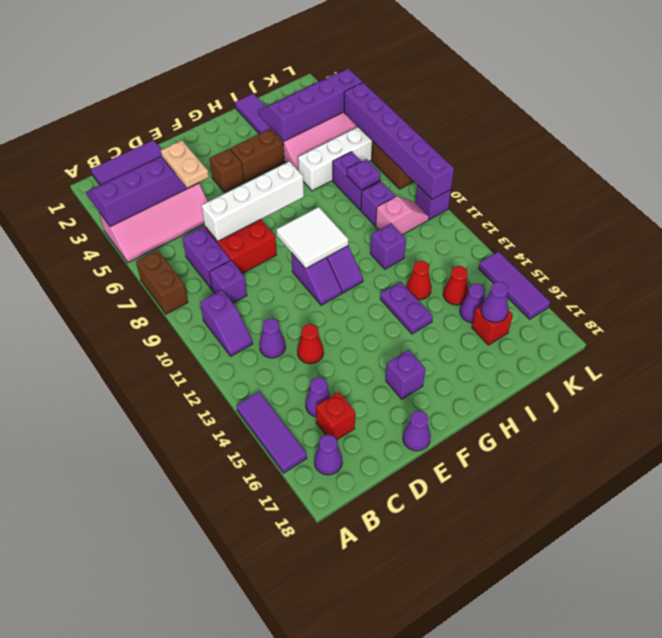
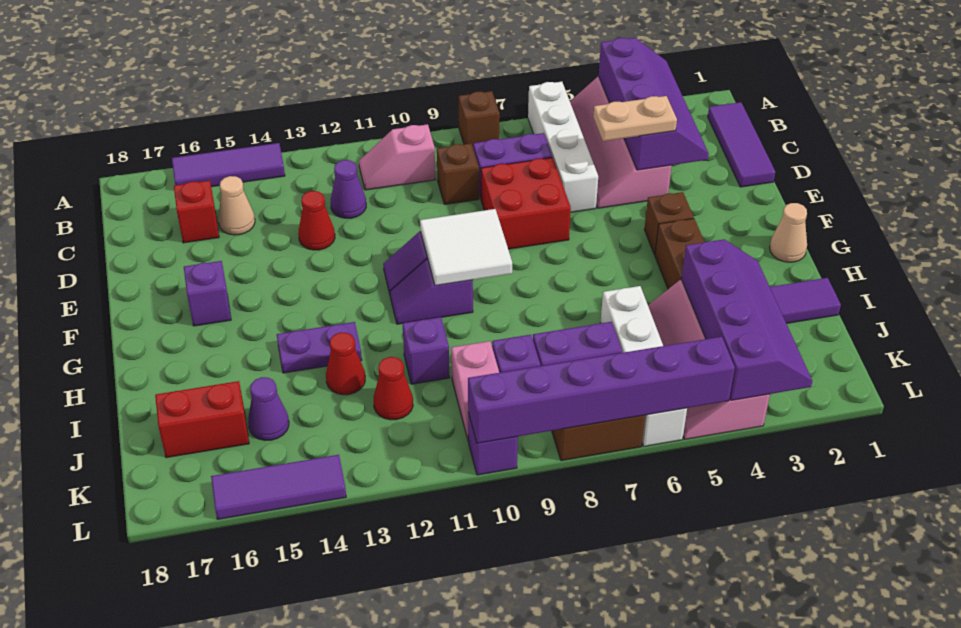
brown brick A7:A8 level 1 -> brown brick A8 level 1
purple slope B10:B11 level 1 top 10 -> pink slope B10:B11 level 1 top 10
purple cone B17 level 1 -> none
purple brick C9 level 1 -> brown brick C9 level 1
purple cone C15 level 1 -> tan cone C15 level 1
white brick D7:G7 level 2 -> white brick A6:D6 level 1
purple cone E18 level 1 -> none
none -> tan cone G1 level 1
purple plate J8 level 2 -> none
red cone J14 level 1 -> red cone J12 level 1
red brick J16 level 1 -> red brick J16:J17 level 1
purple cone J16 level 2 -> none

